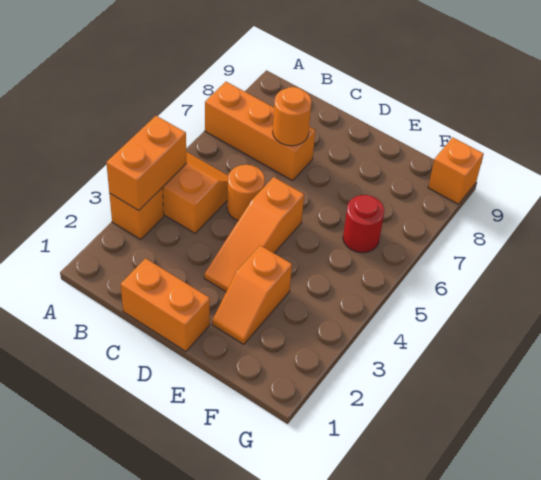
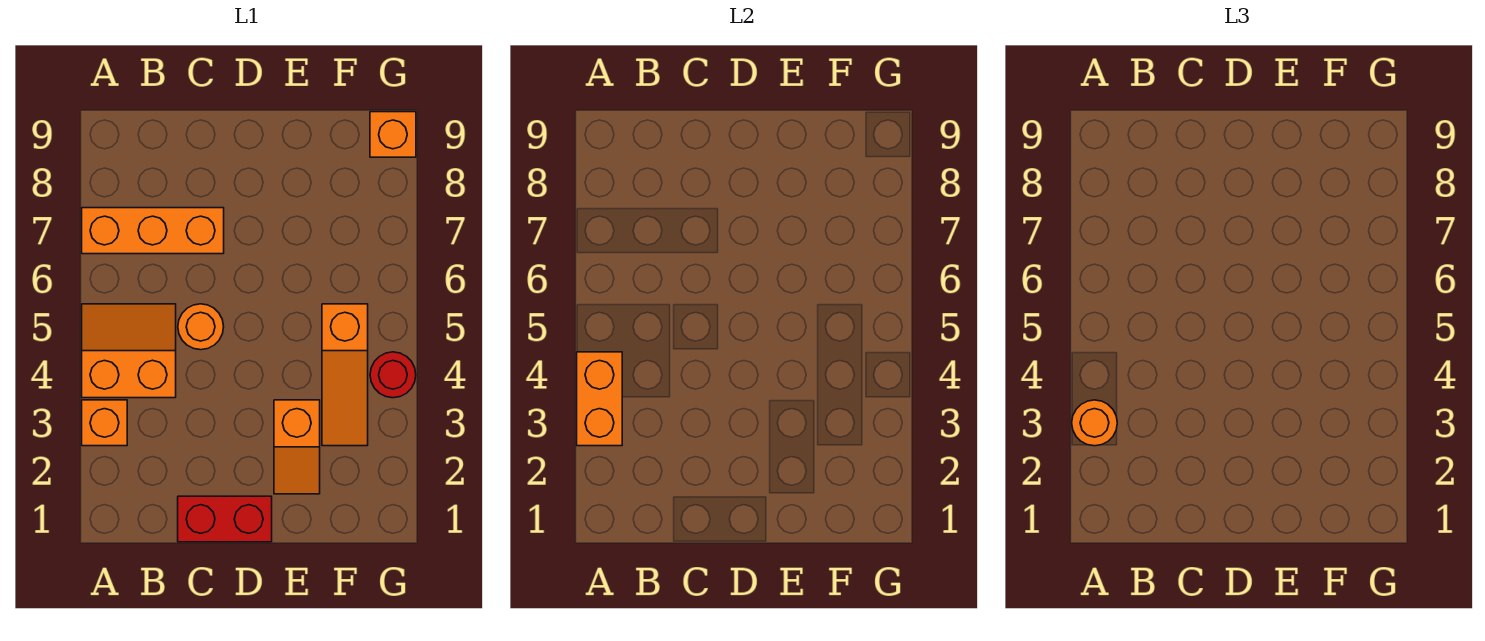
orange brick C1:D1 level 1 -> red brick C1:D1 level 1
orange round brick C7 level 2 -> orange round brick A3 level 3
orange slope D3:D5 level 1 top 5 -> orange slope F3:F5 level 1 top 5
red round brick F6 level 1 -> red round brick G4 level 1

